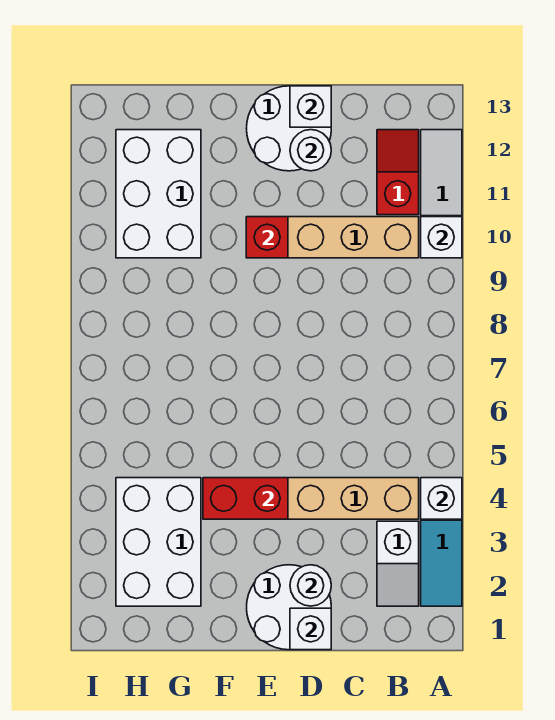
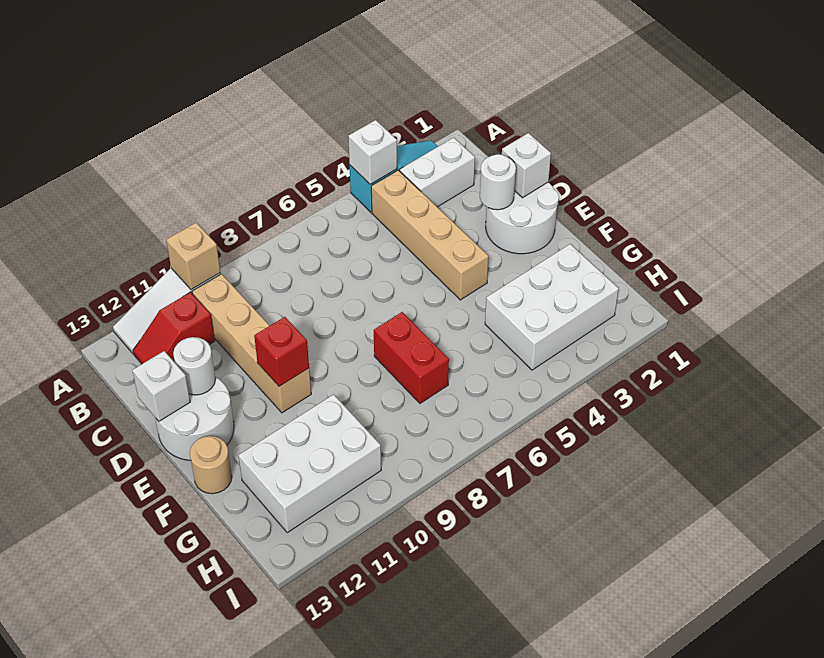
white brick A10 level 2 -> tan brick A10 level 2
white slope B2:B3 level 1 top 3 -> white brick B2:B3 level 1
red brick E4:F4 level 2 -> red brick F7:G7 level 1
none -> tan round brick F13 level 1

